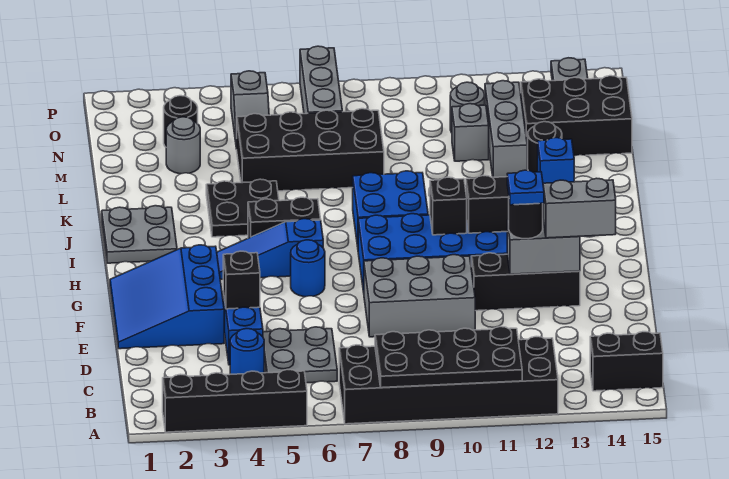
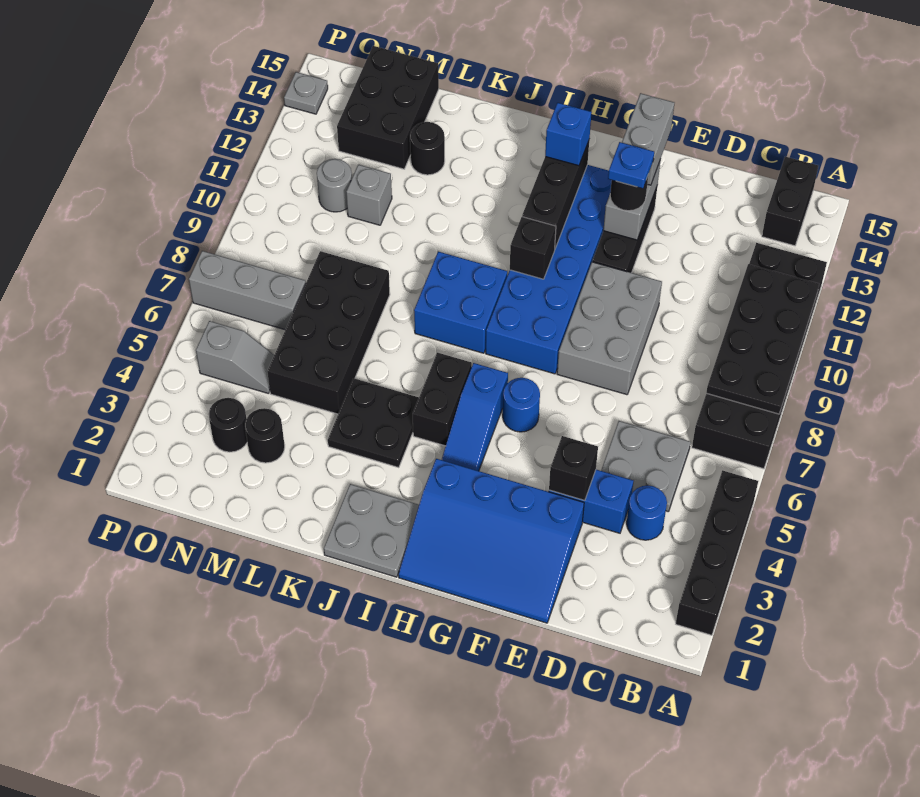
blue slope E1:G3 level 1 top 3 -> blue slope E1:H3 level 1 top 3
grey brick L12:N12 level 1 -> none
grey round brick M3 level 1 -> black round brick M3 level 1

